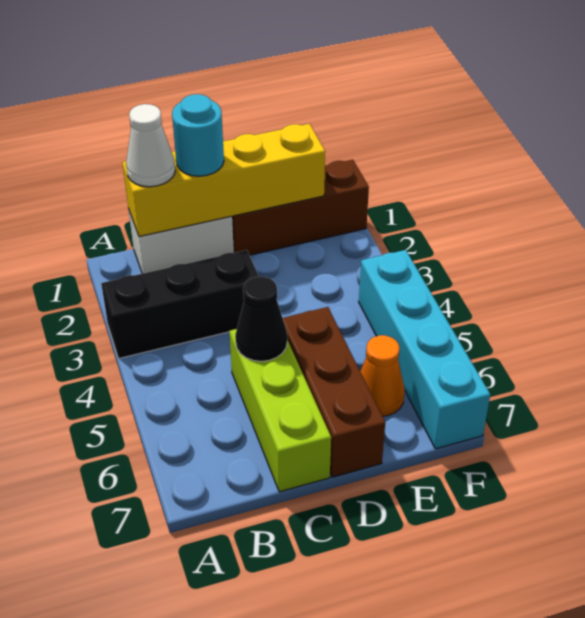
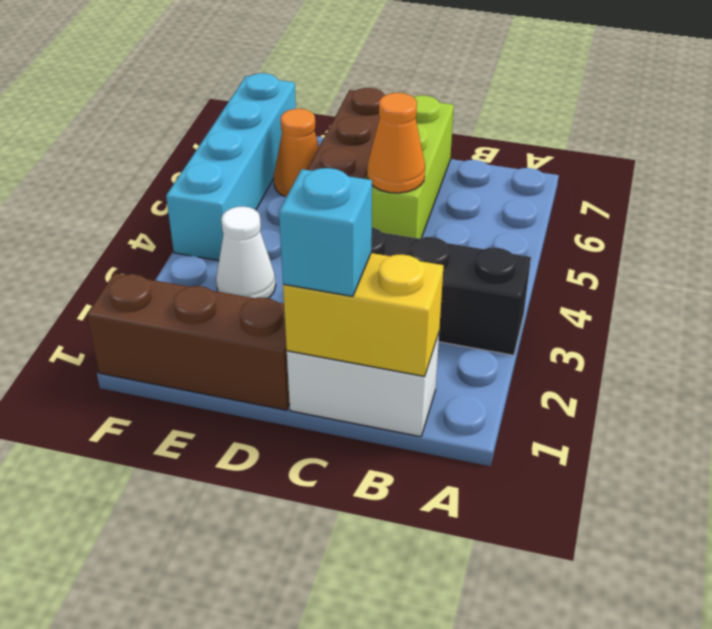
yellow brick B1:E1 level 2 -> yellow brick B1:C1 level 2
white cone B1 level 3 -> white cone E3 level 1
cyan round brick C1 level 3 -> cyan brick C1 level 3
black cone C5 level 2 -> orange cone C5 level 2

